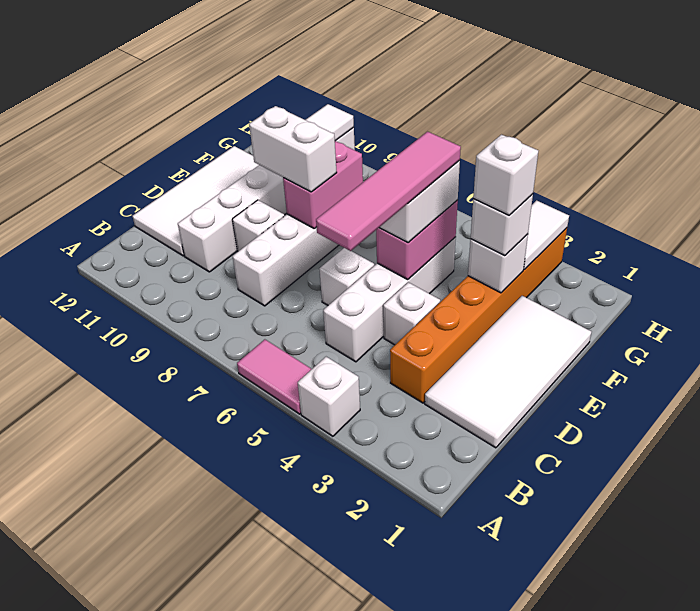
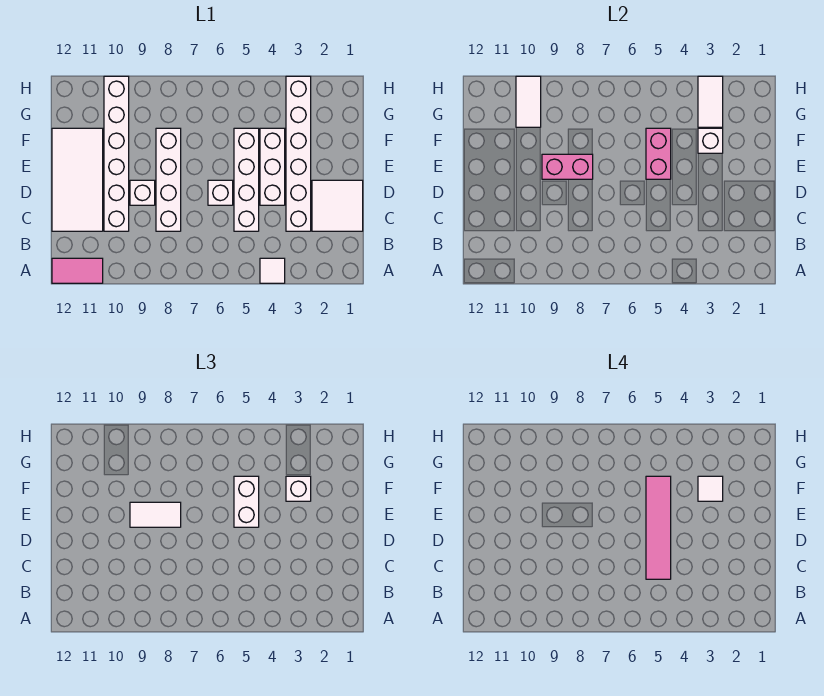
white brick A4 level 1 -> white tile A4 level 1
pink tile A5:A6 level 1 -> pink tile A11:A12 level 1
white tile C1:F2 level 1 -> white tile C1:D2 level 1
orange brick C3:H3 level 1 -> white brick C3:H3 level 1
white brick D4 level 1 -> white brick D4:F4 level 1
pink brick E8:F8 level 2 -> pink brick E8:E9 level 2
white brick E8:E9 level 3 -> white tile E8:E9 level 3
white brick F3 level 4 -> white tile F3 level 4

